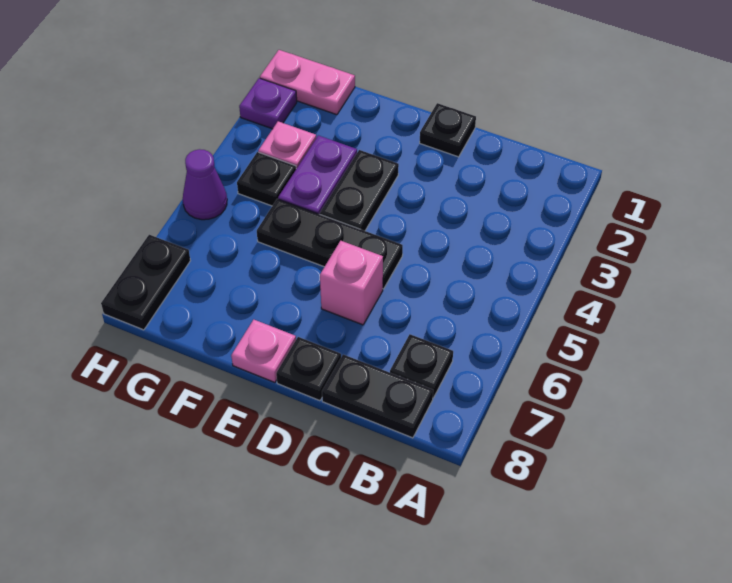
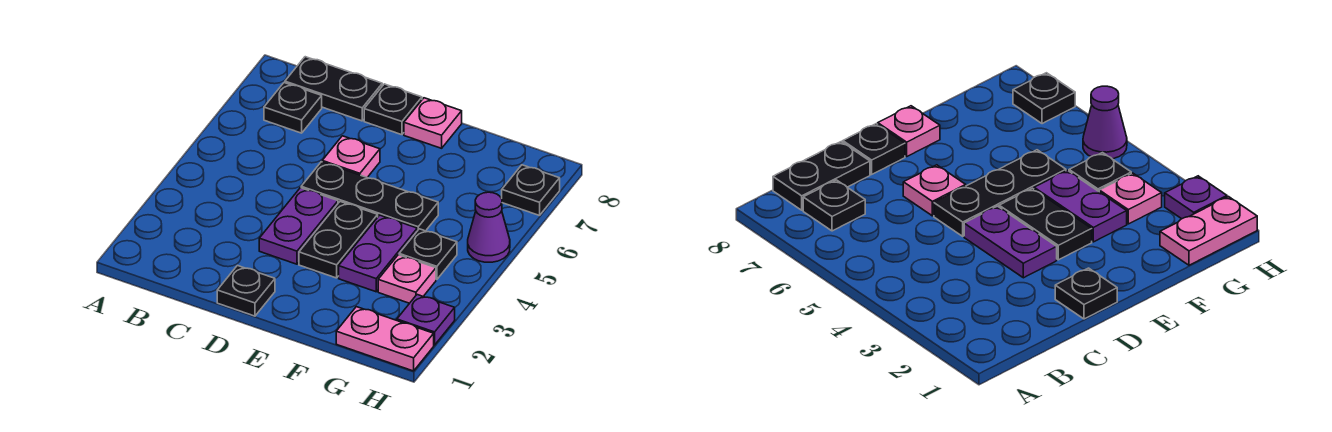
none -> purple plate D3:D4 level 1
pink brick D6 level 1 -> pink plate D6 level 1
black plate H7:H8 level 1 -> black plate H7 level 1

